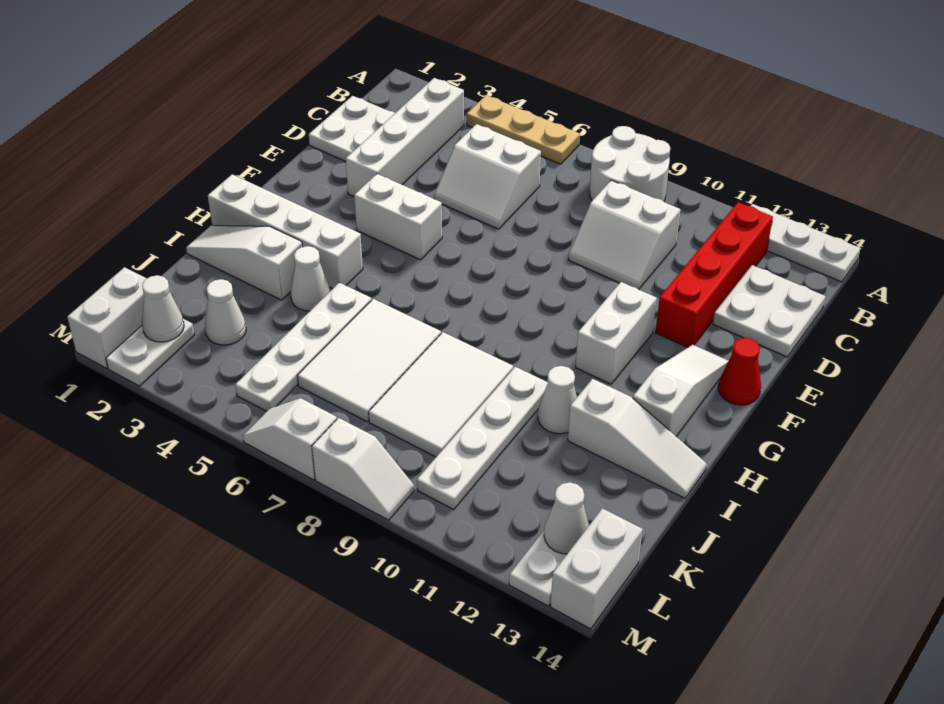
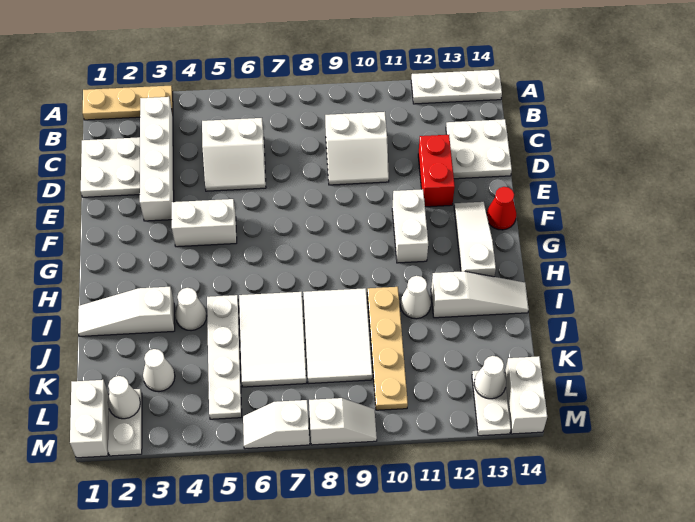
tan plate A4:A6 level 1 -> tan plate A1:A3 level 1
white round brick A8:B9 level 1 -> none
red brick B12:E12 level 1 -> red brick D12:E12 level 1
white brick H1:H4 level 1 -> none
white plate I10:L10 level 1 -> tan plate I10:L10 level 1

